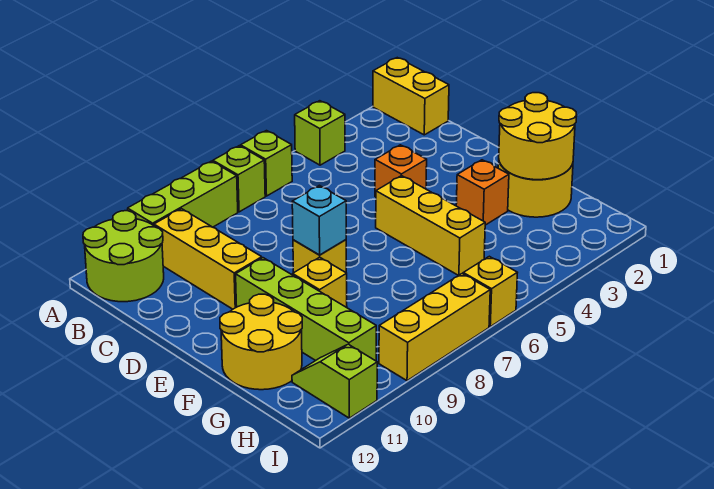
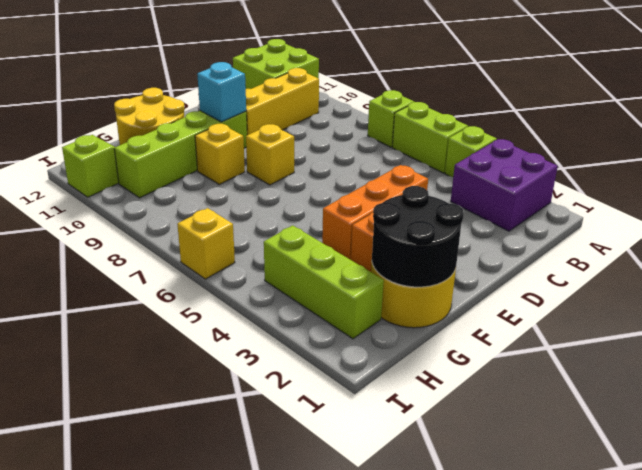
yellow brick A1:B1 level 1 -> none
none -> purple brick A2:B3 level 1
lime brick A6 level 1 -> lime brick A5:A6 level 1
lime brick A8:A10 level 1 -> lime brick H2:H4 level 1
lime round brick A11:B12 level 1 -> lime brick A11:B12 level 1
orange brick D4 level 1 -> orange brick D4:F4 level 1
yellow brick E5:G5 level 1 -> none
cyan brick E8 level 2 -> cyan brick E10 level 2
yellow round brick F1:G2 level 2 -> black round brick F1:G2 level 2
yellow brick I7:I9 level 1 -> none

